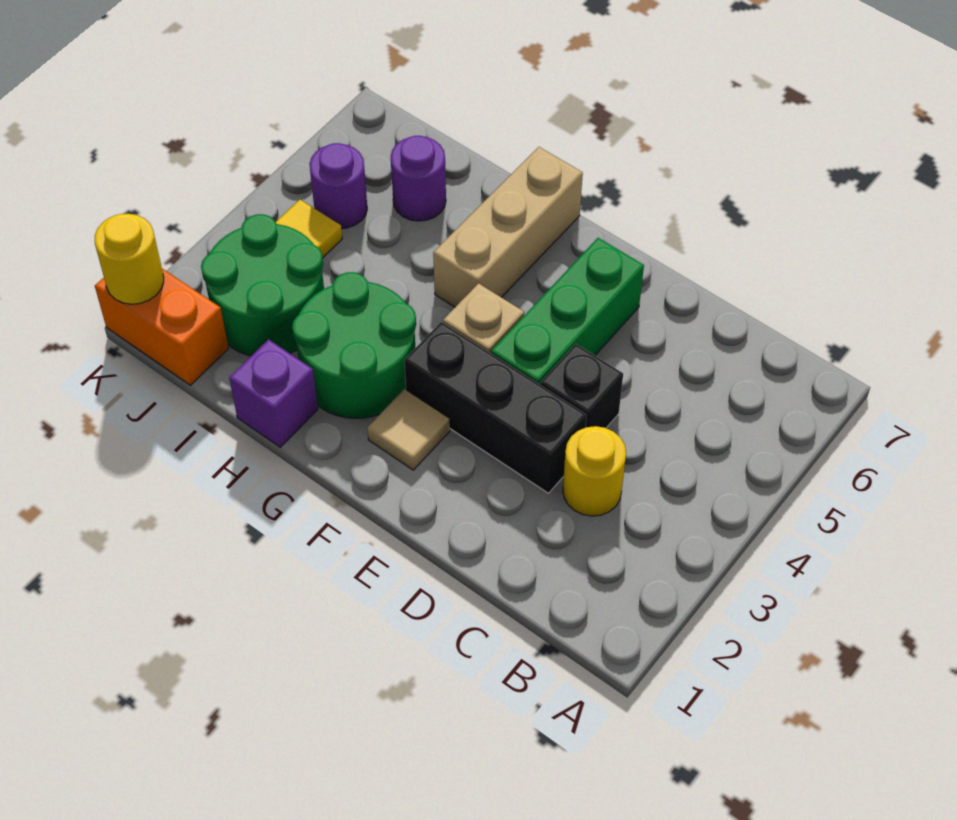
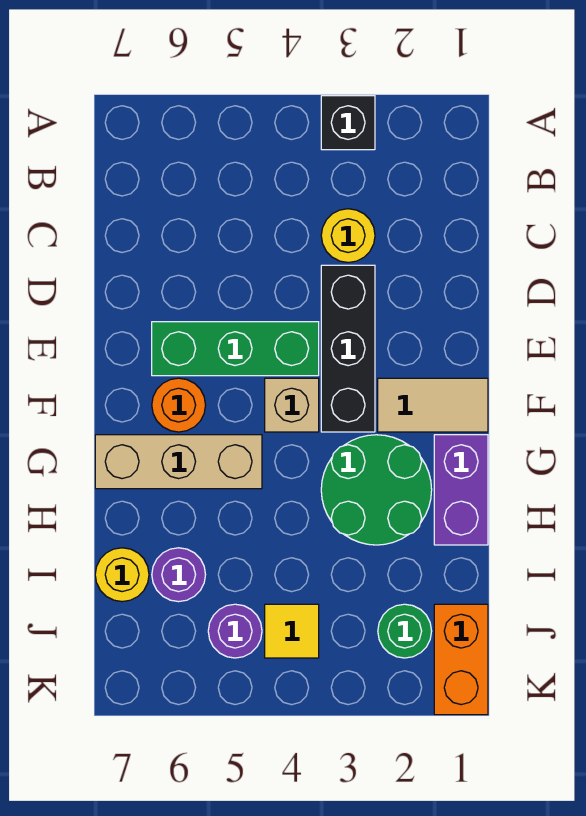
black brick D4 level 1 -> black brick A3 level 1
tan tile F2 level 1 -> tan tile F1:F2 level 1
none -> orange round brick F6 level 1
purple brick H1 level 1 -> purple brick G1:H1 level 1
green round brick I2:J3 level 1 -> green round brick J2 level 1
yellow round brick K1 level 2 -> yellow round brick I7 level 1

